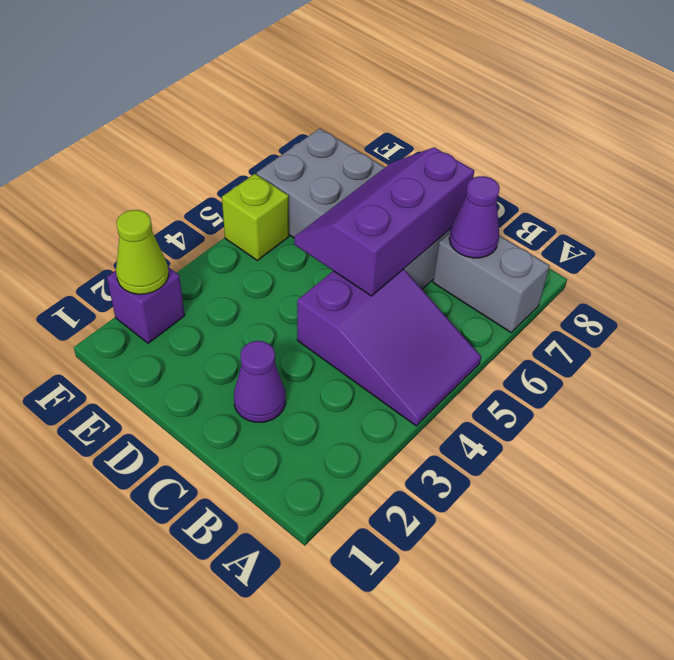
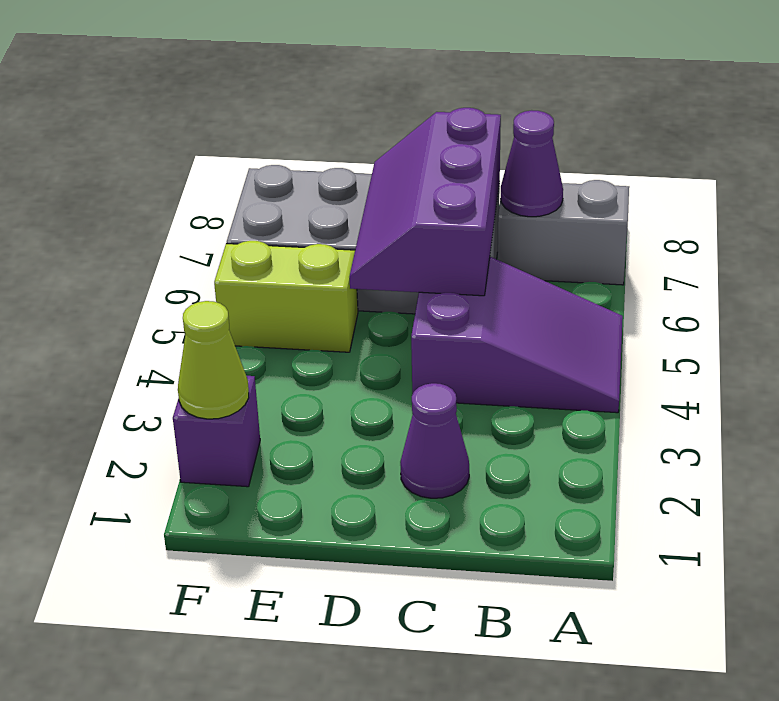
lime brick F5 level 1 -> lime brick E5:F5 level 1

